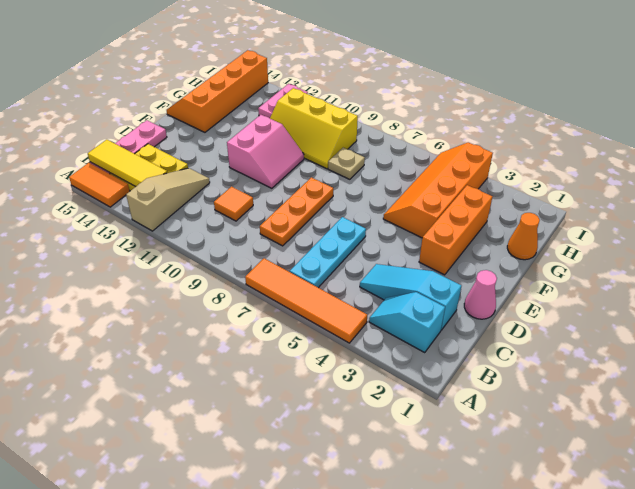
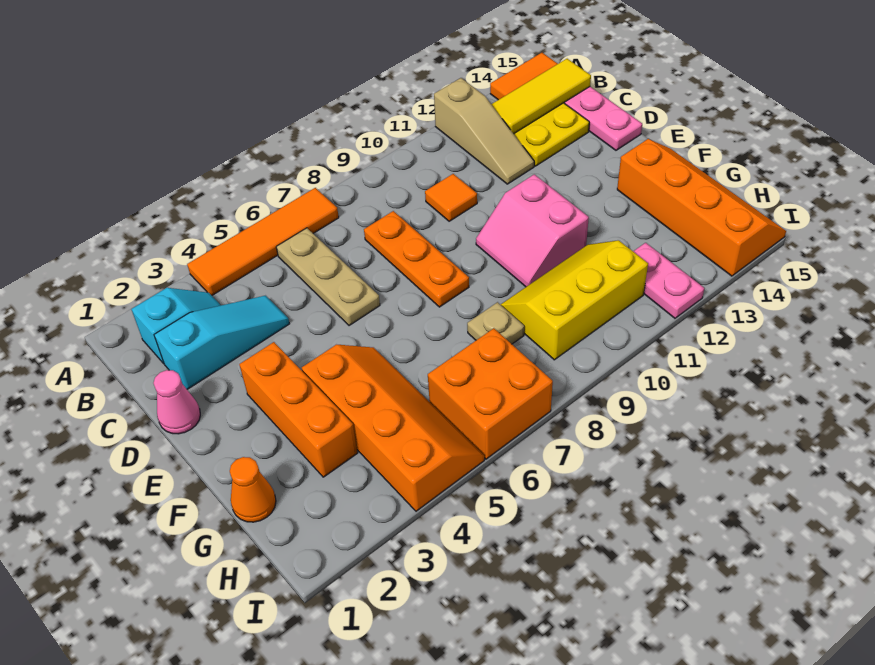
cyan plate B6:D6 level 1 -> tan plate B6:D6 level 1
none -> orange brick H6:I7 level 1

